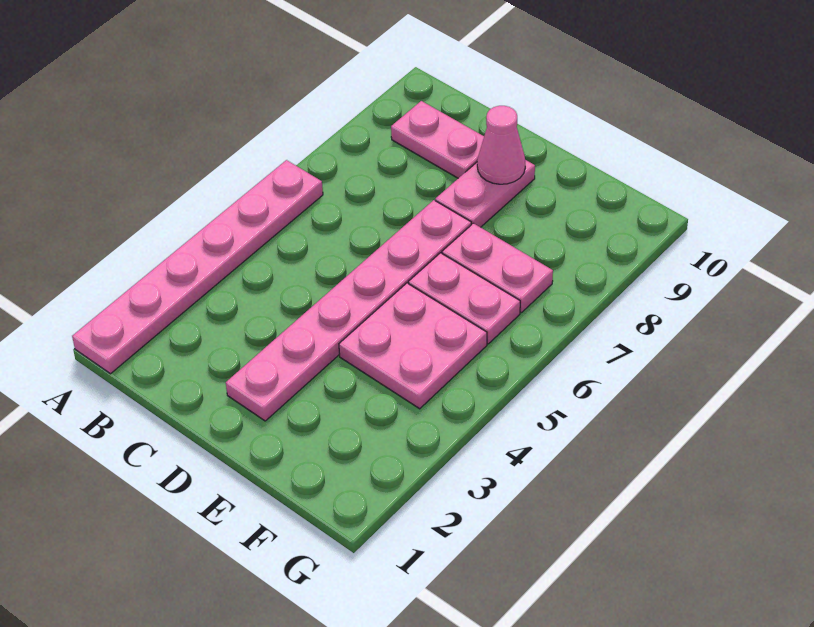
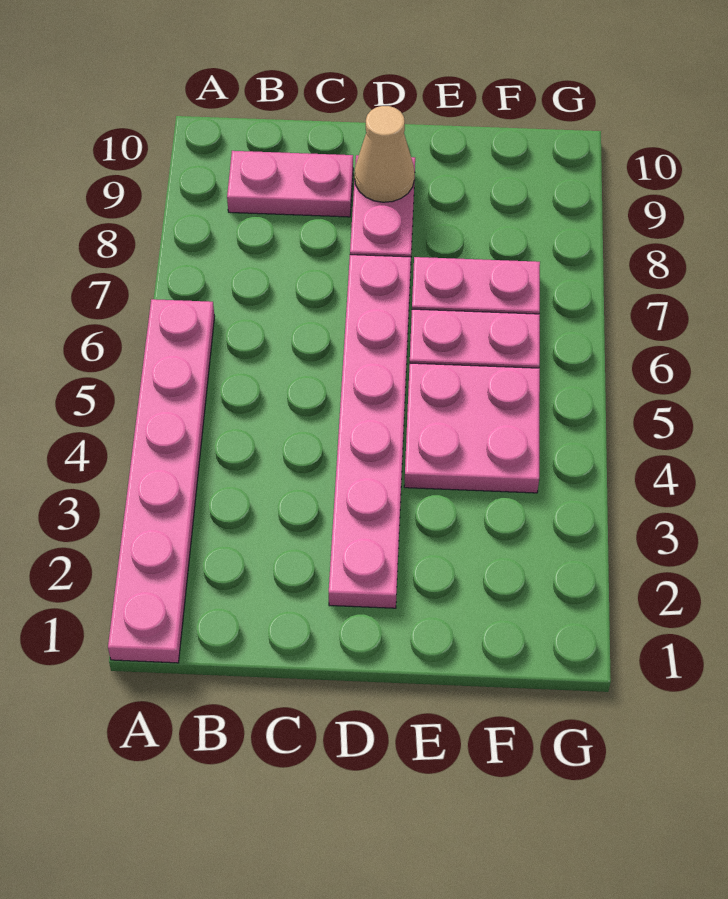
pink cone D9 level 2 -> tan cone D9 level 2

